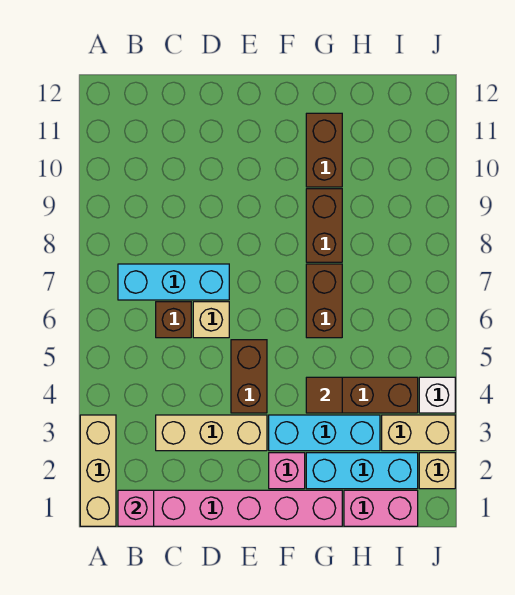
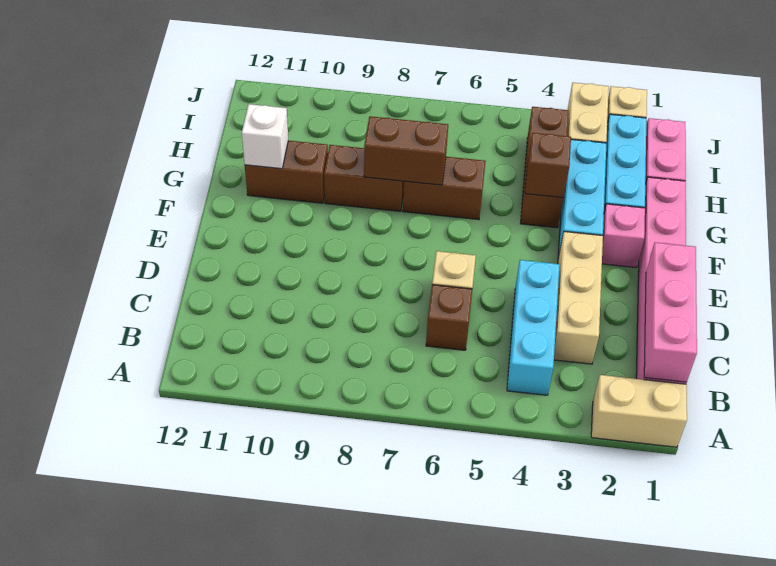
tan brick A1:A3 level 1 -> tan brick A1:A2 level 1
pink brick B1 level 2 -> pink brick B1:D1 level 2
cyan brick B7:D7 level 1 -> cyan brick B4:D4 level 1
brown brick E4:E5 level 1 -> brown brick G7:G8 level 2
brown tile G4 level 2 -> brown brick G4 level 2
white brick J4 level 1 -> white brick G11 level 2

